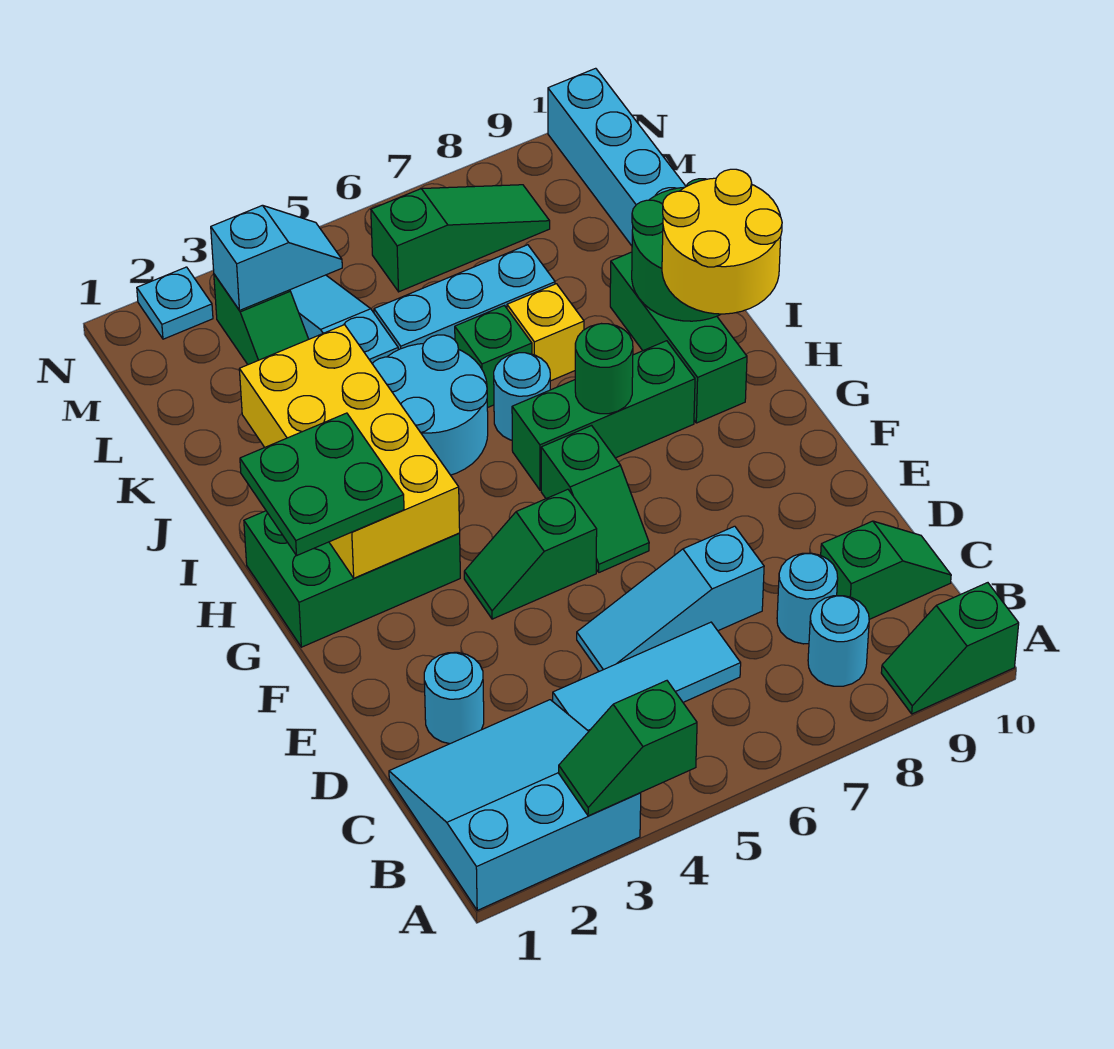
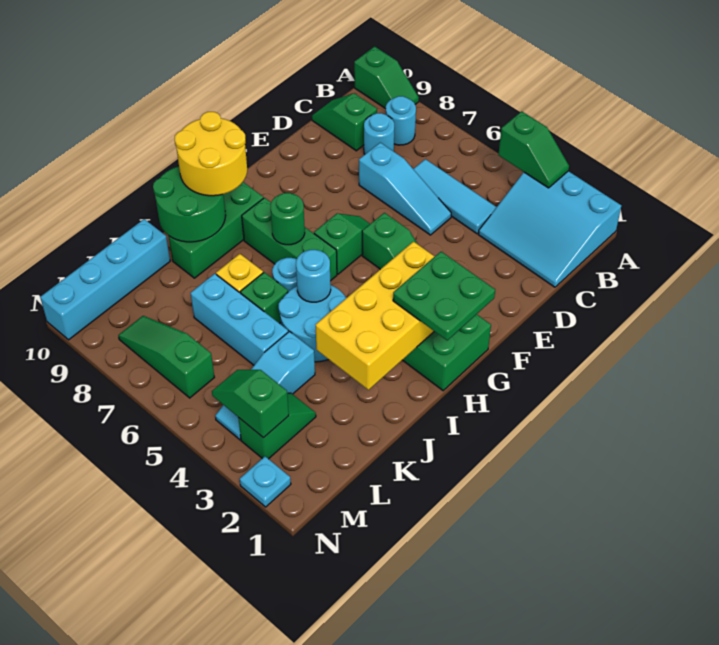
cyan round brick D2 level 1 -> cyan round brick I5 level 2
cyan slope M3:M4 level 2 top 3 -> green slope M3:M4 level 2 top 3

